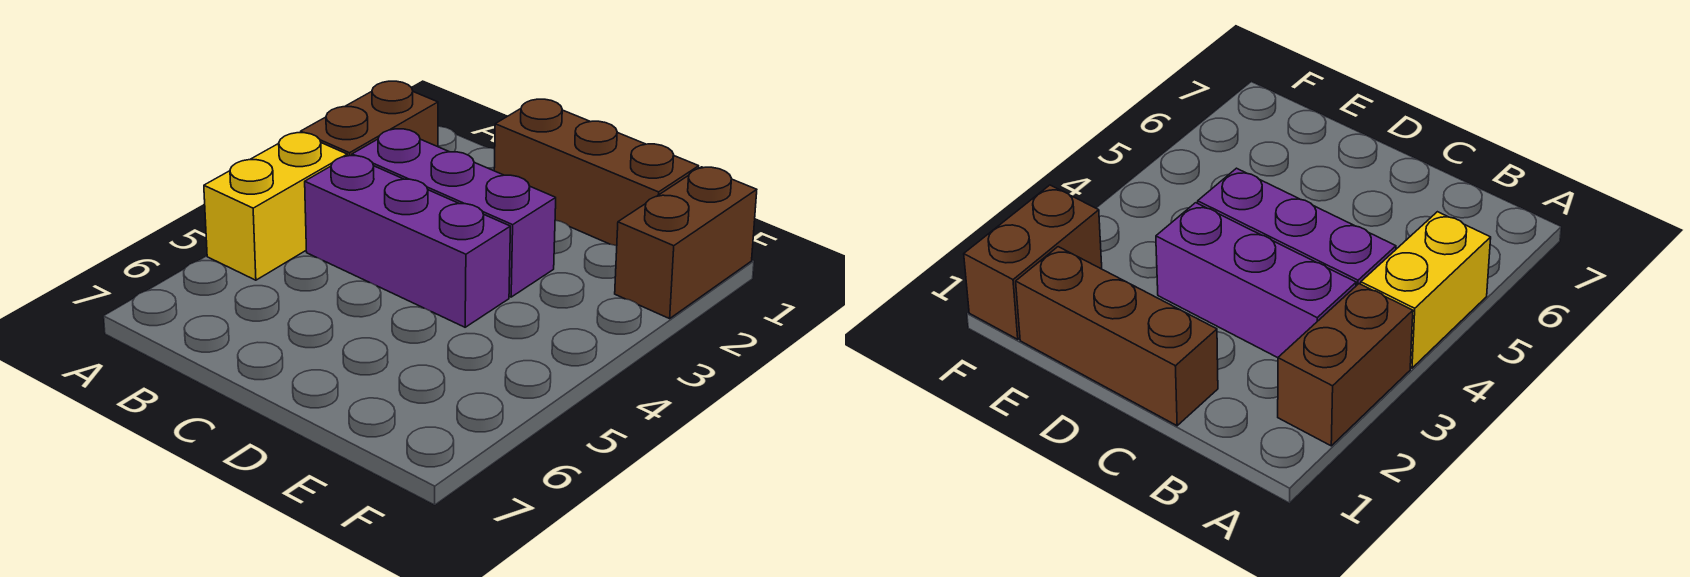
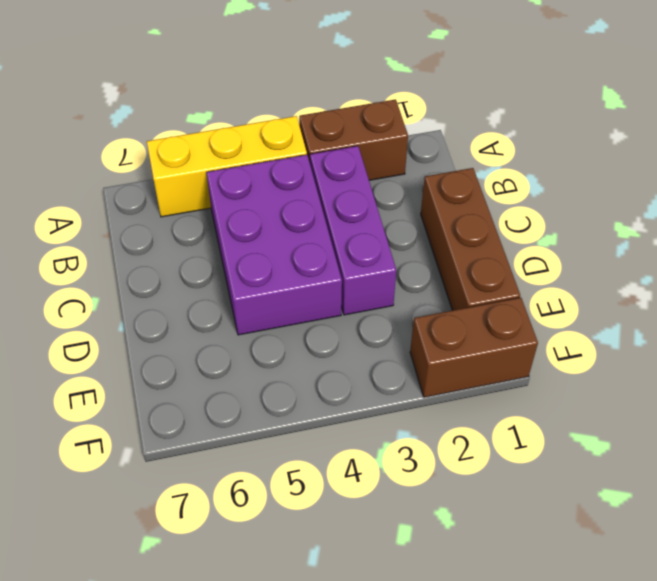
yellow brick A4:A5 level 1 -> yellow brick A4:A6 level 1
purple brick B4:D4 level 1 -> purple brick B4:D5 level 1

